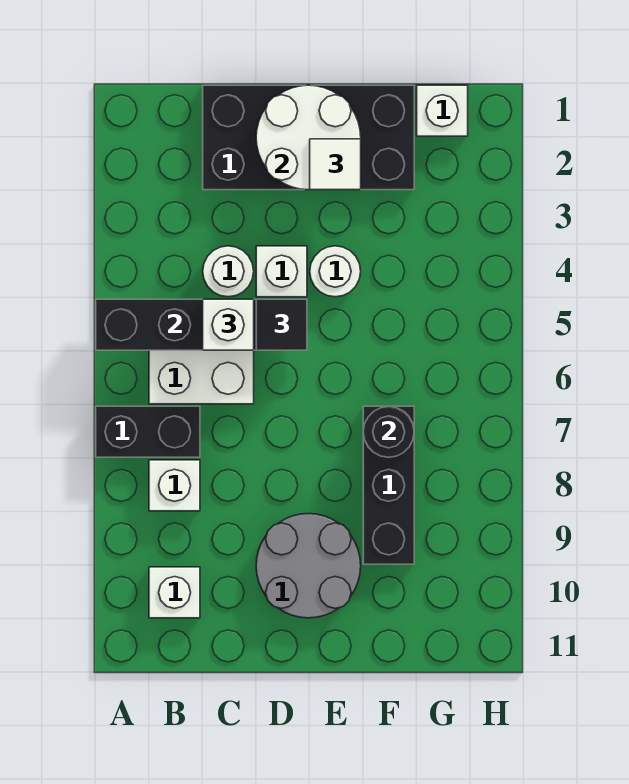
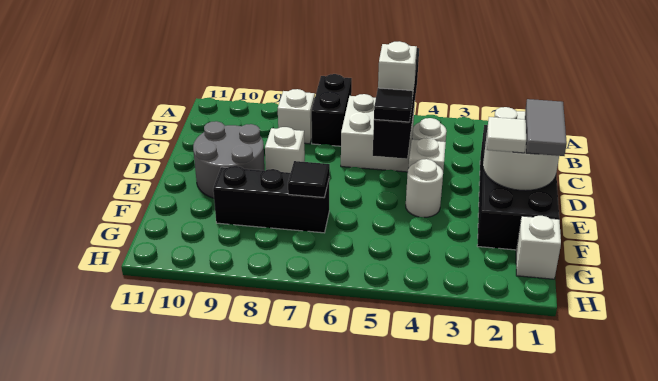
white brick B10 level 1 -> white brick D8 level 1
none -> grey tile D1:E1 level 3
black round brick F7 level 2 -> black tile F7 level 2

